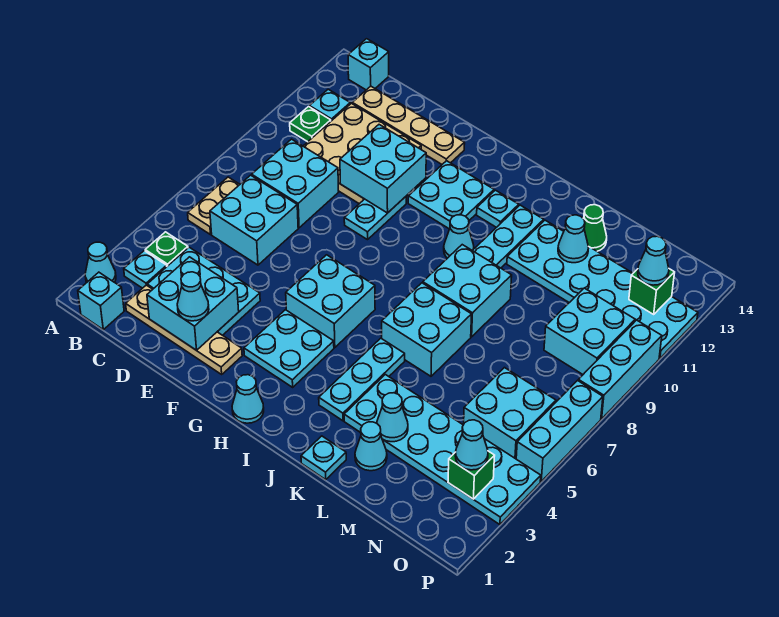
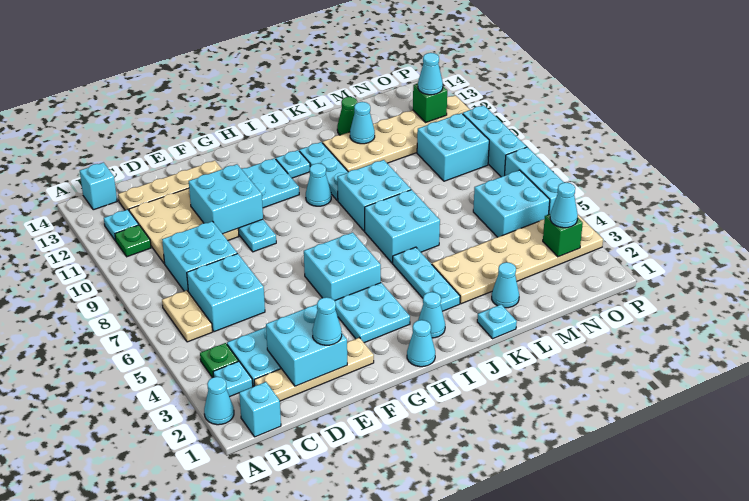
cyan plate K3:P4 level 1 -> tan plate K3:P4 level 1
cyan plate K11:P12 level 1 -> tan plate K11:P12 level 1
cyan cone L3 level 2 -> cyan cone I2 level 1

